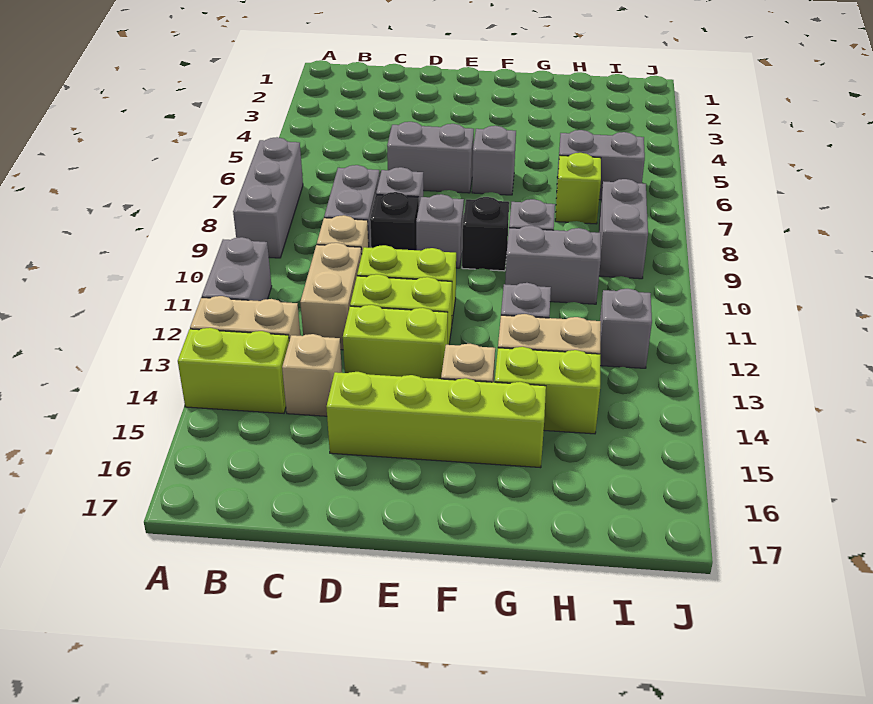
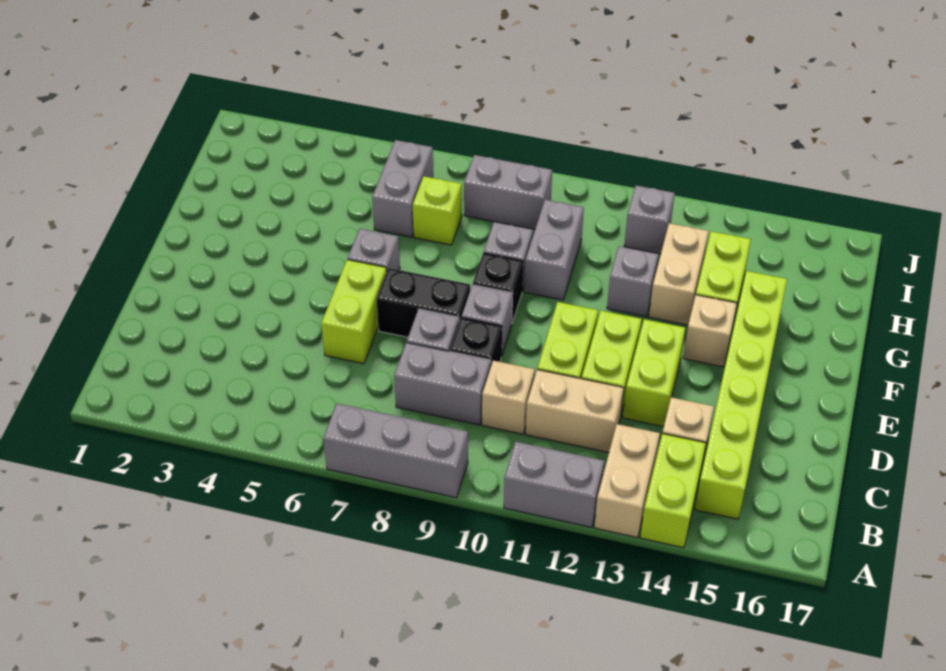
grey brick D6:E6 level 1 -> lime brick D6:E6 level 1
lime brick D15:G15 level 1 -> lime brick B15:G15 level 1
none -> black brick E7:E8 level 1

